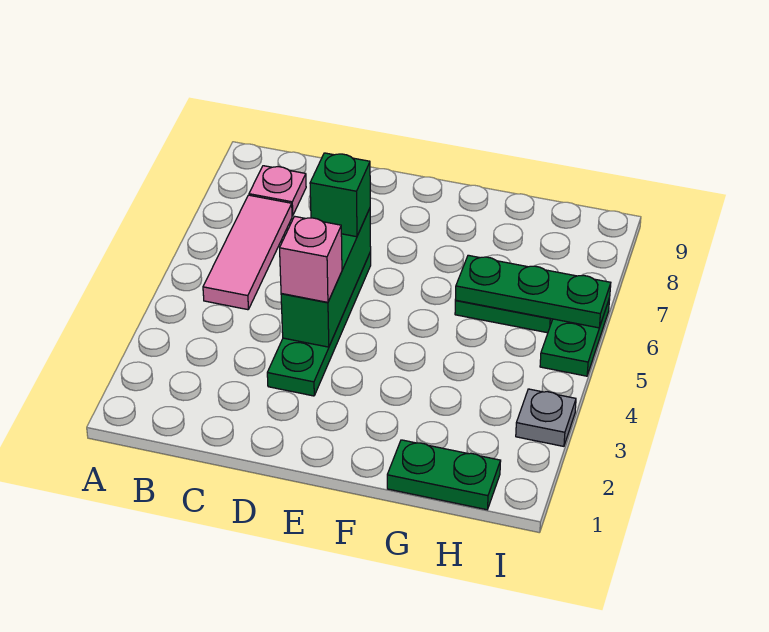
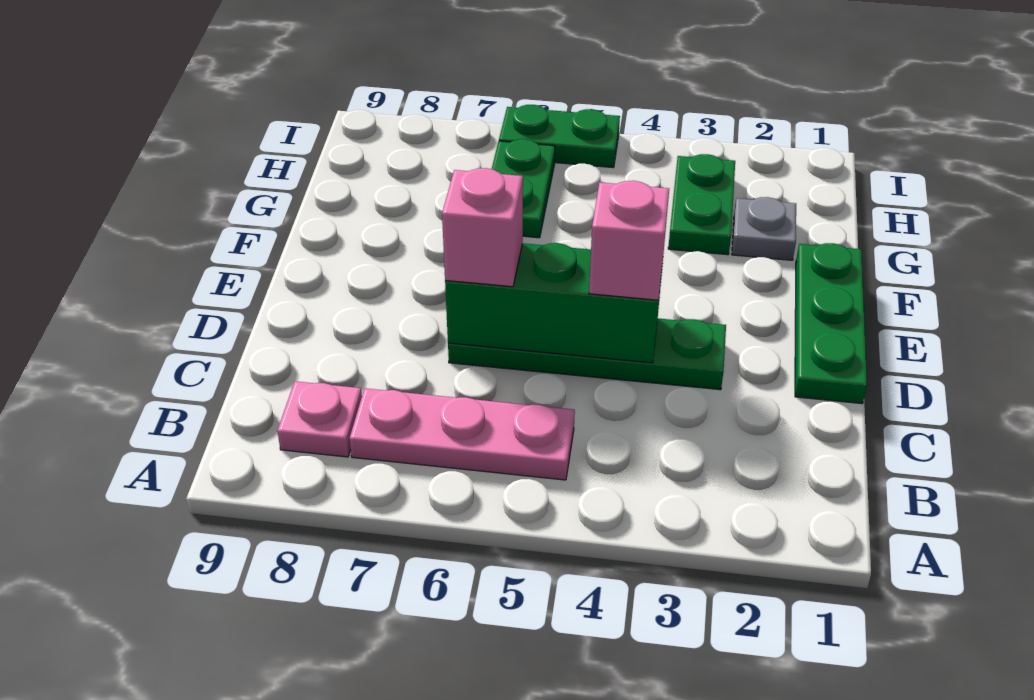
pink tile B5:B7 level 1 -> pink plate B5:B7 level 1
green brick D6 level 3 -> pink brick D6 level 3
green plate G1:H1 level 1 -> green plate G3:H3 level 1
green plate G6:I6 level 2 -> green plate D1:F1 level 1
grey plate I3 level 1 -> grey plate G2 level 1

